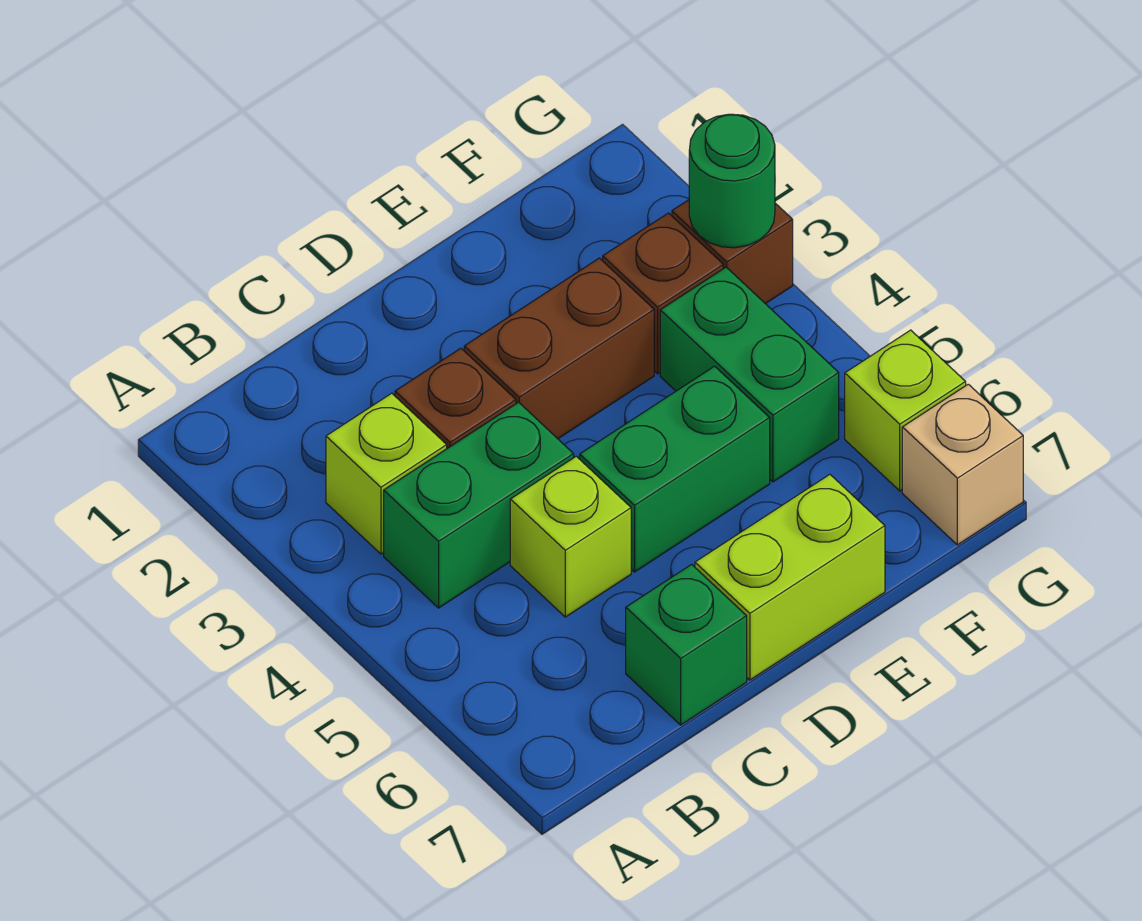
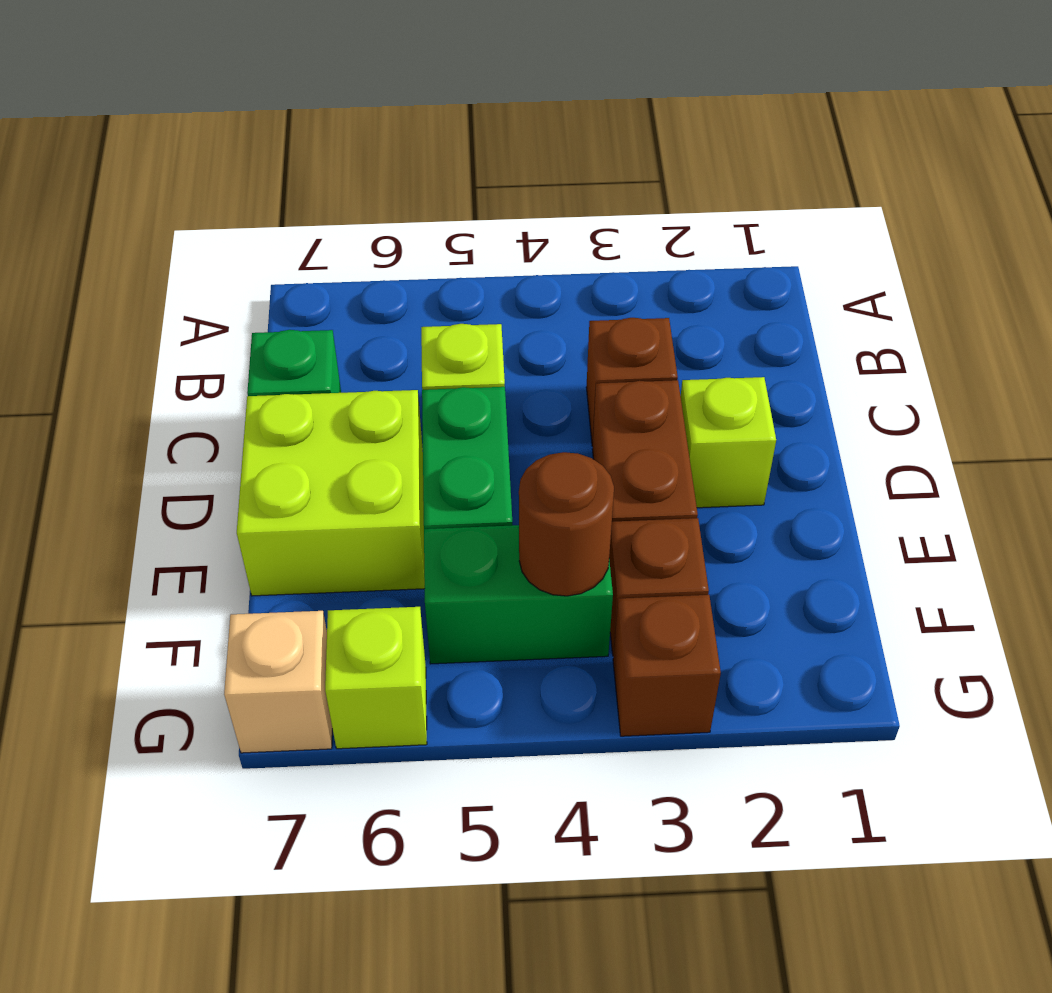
lime brick B3 level 1 -> lime brick D2 level 1
green brick B4:C4 level 1 -> none
lime brick D7:E7 level 1 -> lime brick D6:E7 level 1
none -> brown round brick F4 level 2
green round brick G3 level 2 -> none

